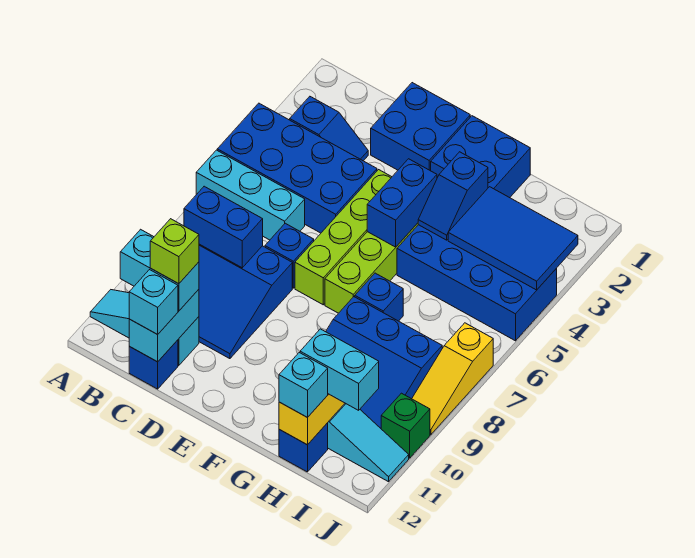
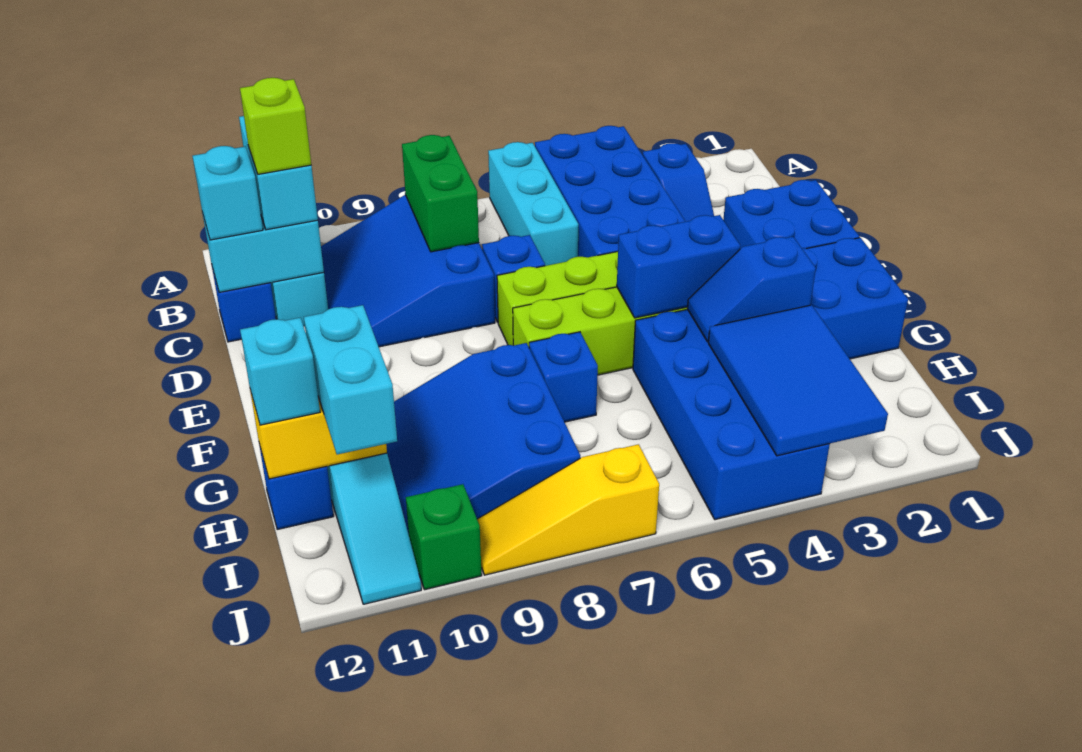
blue brick B8:C8 level 2 -> green brick B8:C8 level 2

